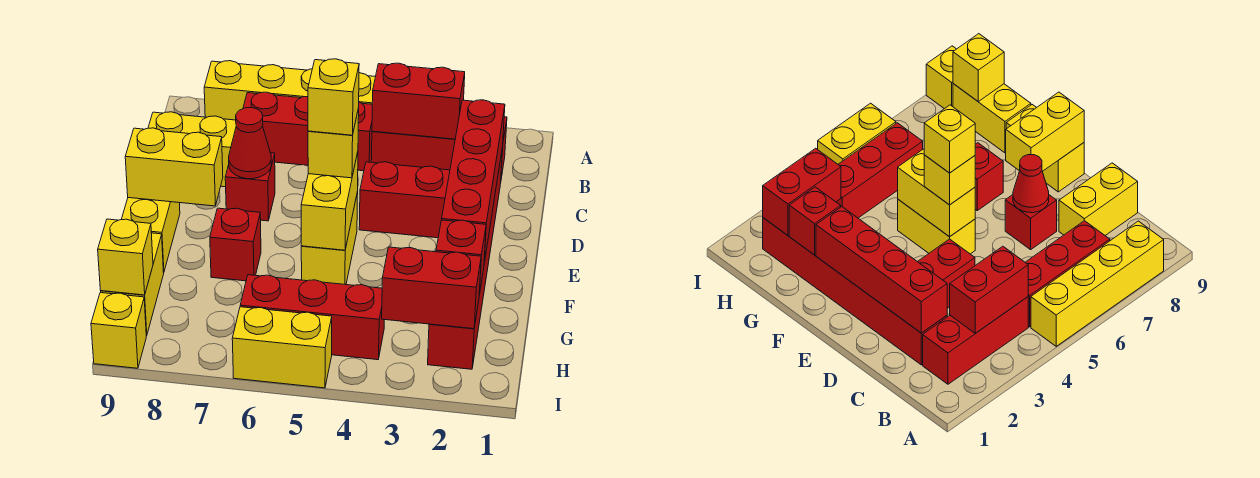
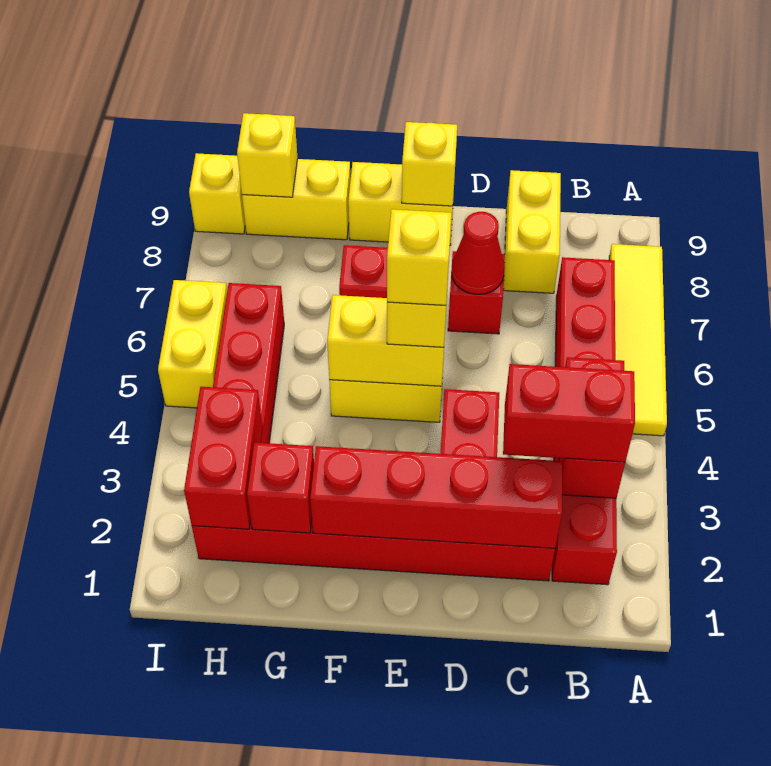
yellow brick A5:A8 level 1 -> yellow tile A5:A8 level 1
none -> red brick B3:C3 level 3
yellow brick E8:E9 level 2 -> yellow brick E9 level 2

